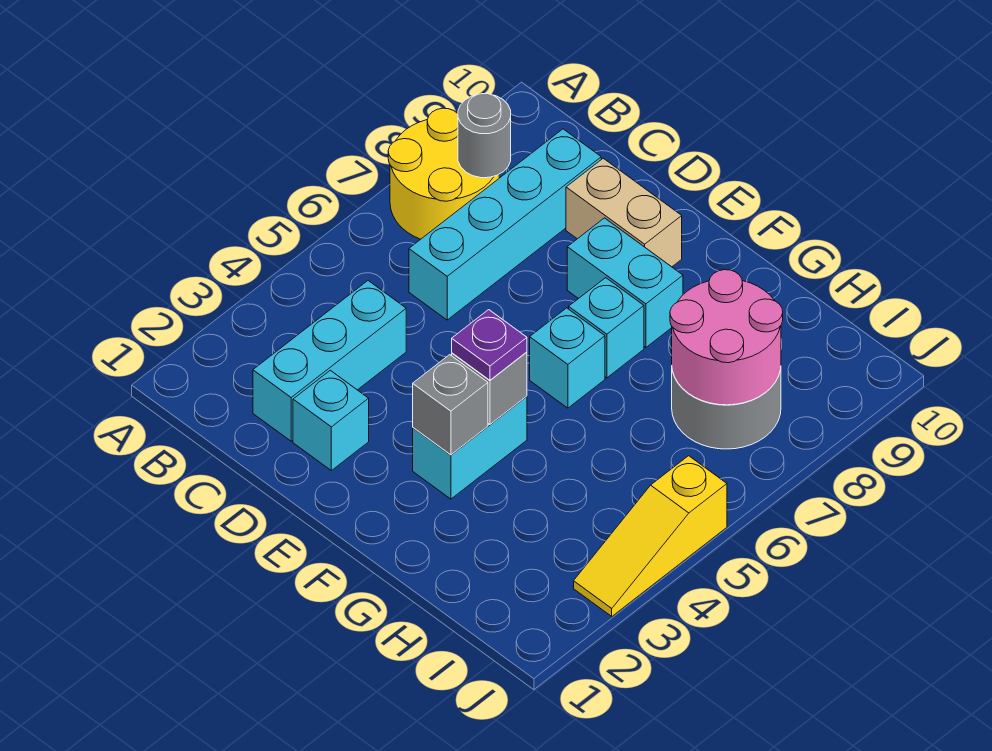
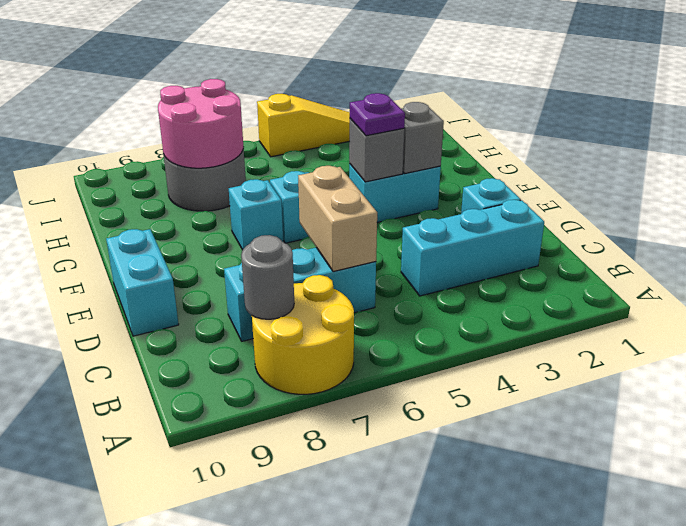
cyan brick C6:C9 level 1 -> cyan brick C6:C8 level 1
tan brick D9:E9 level 1 -> tan brick C6:D6 level 2
cyan brick E8:F8 level 1 -> cyan brick D10:E10 level 1

